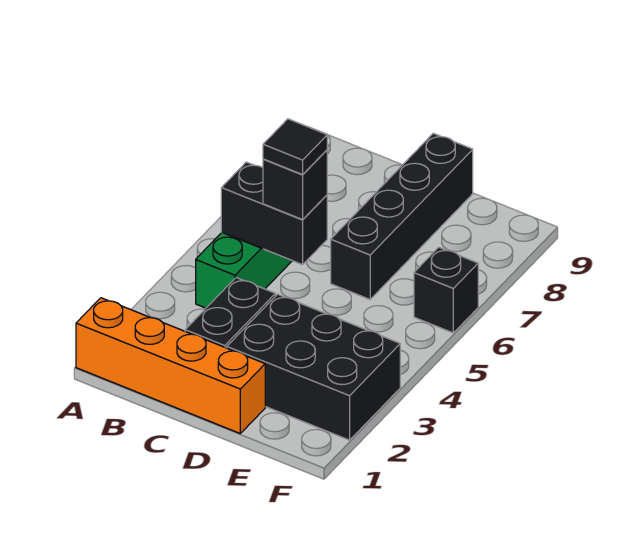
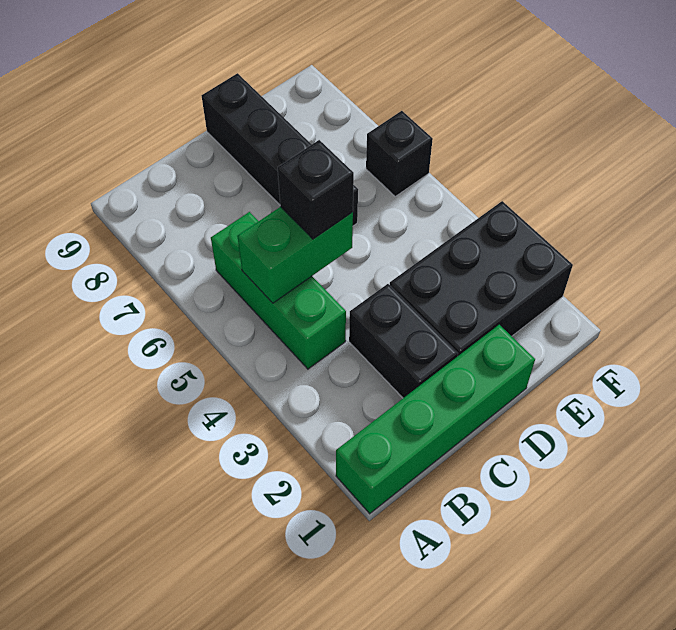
orange brick A1:D1 level 1 -> green brick A1:D1 level 1
black brick B5:C5 level 2 -> green brick B5:C5 level 2
black tile C5 level 4 -> none

